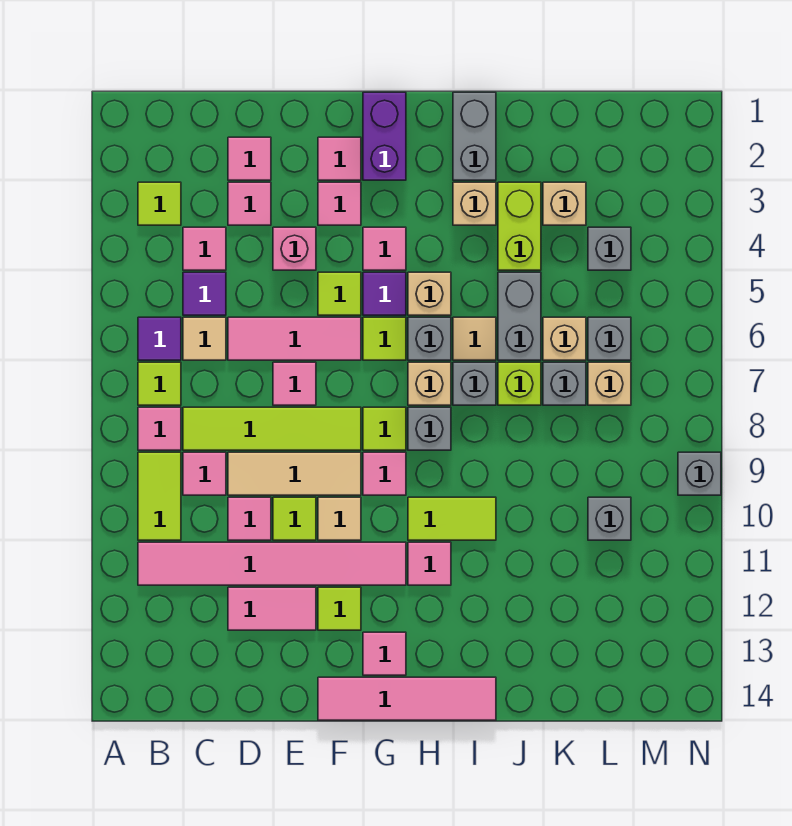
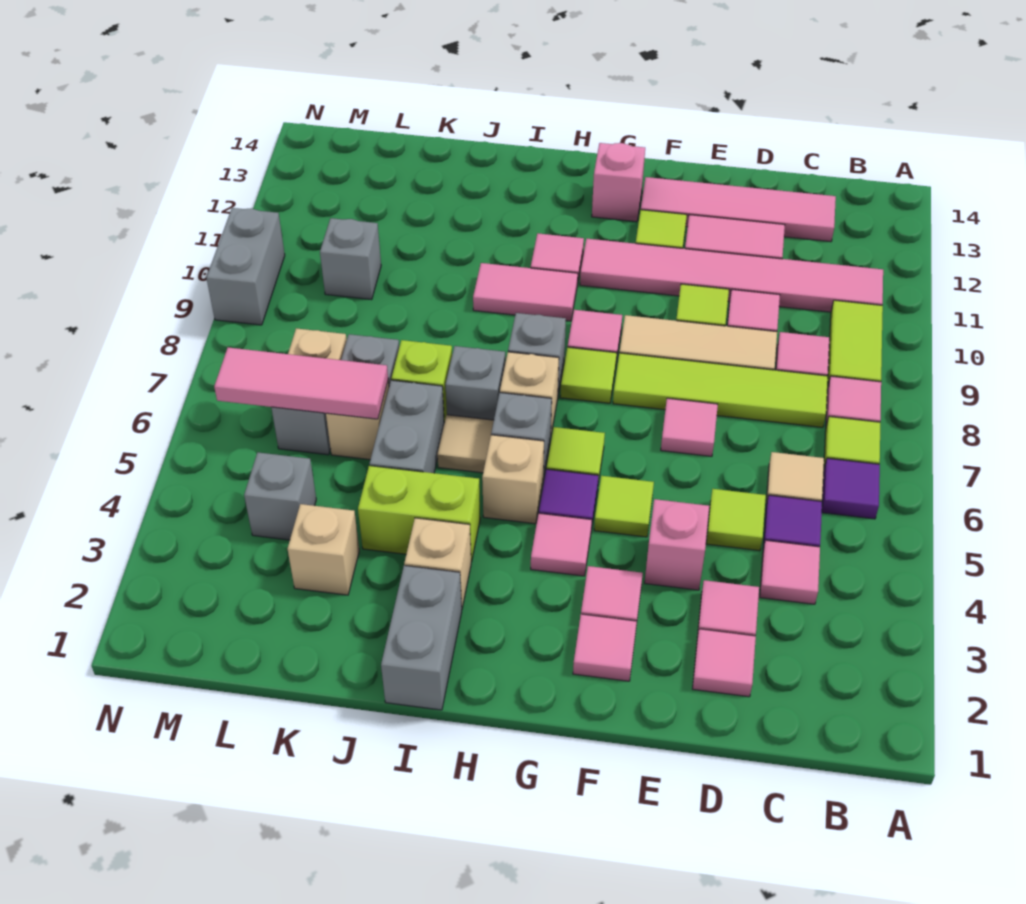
lime tile B3 level 1 -> lime tile D5 level 1
pink tile D6:F6 level 1 -> pink tile K6:M6 level 2
tan tile F10 level 1 -> none
pink tile F14:I14 level 1 -> pink tile C13:F13 level 1
purple brick G1:G2 level 1 -> none
pink tile G13 level 1 -> pink brick G13 level 1
lime tile H10:I10 level 1 -> pink tile H10:I10 level 1
lime brick J3:J4 level 1 -> lime brick I4:J4 level 1
grey brick N9 level 1 -> grey brick N9:N10 level 1

